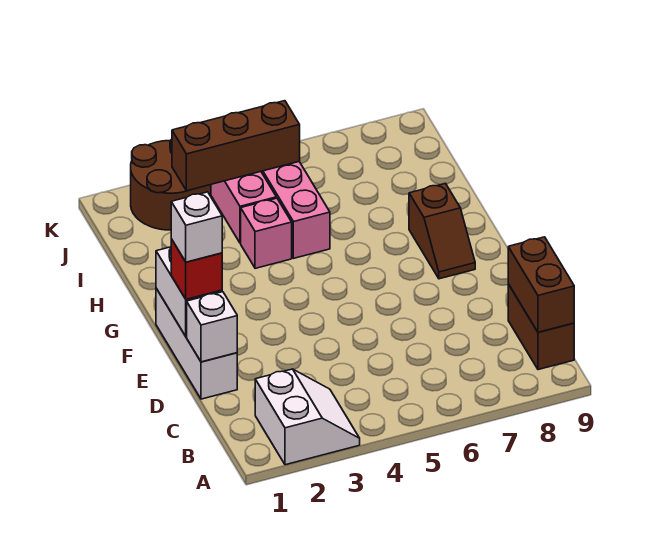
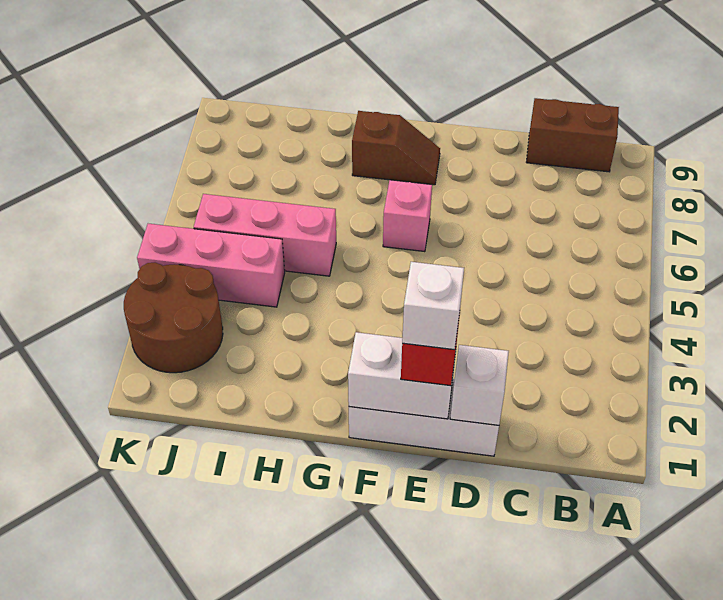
white slope A2:B3 level 1 top 2 -> none
brown brick B9:C9 level 2 -> none
pink brick H4 level 1 -> pink brick F6 level 1
brown brick J3:J5 level 2 -> none

